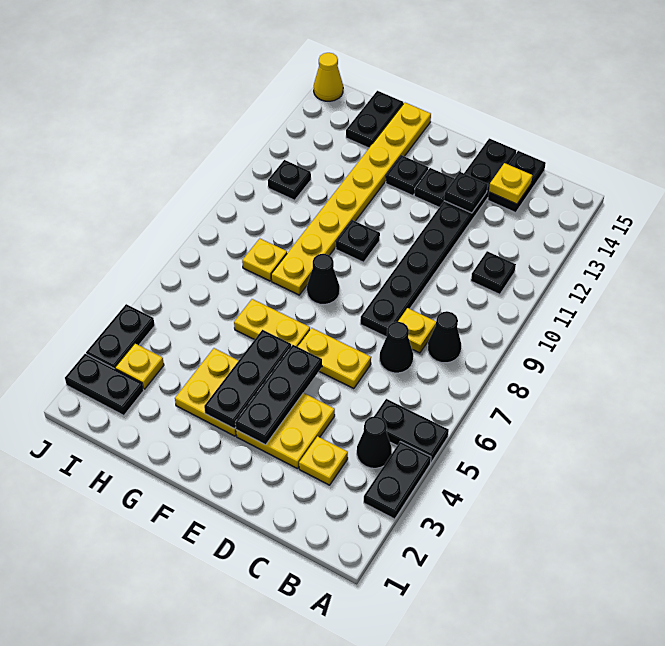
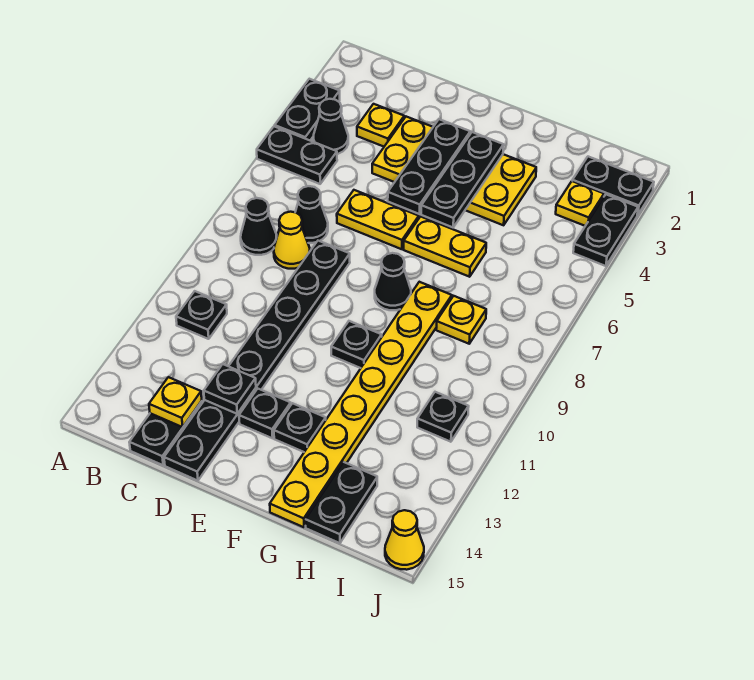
yellow plate C8 level 1 -> yellow cone C8 level 1

